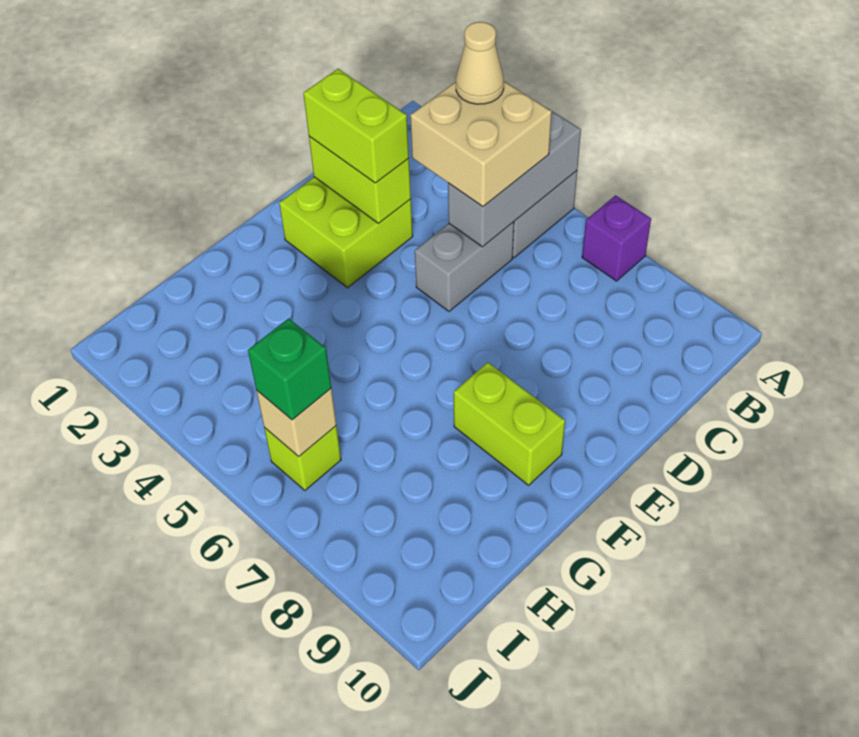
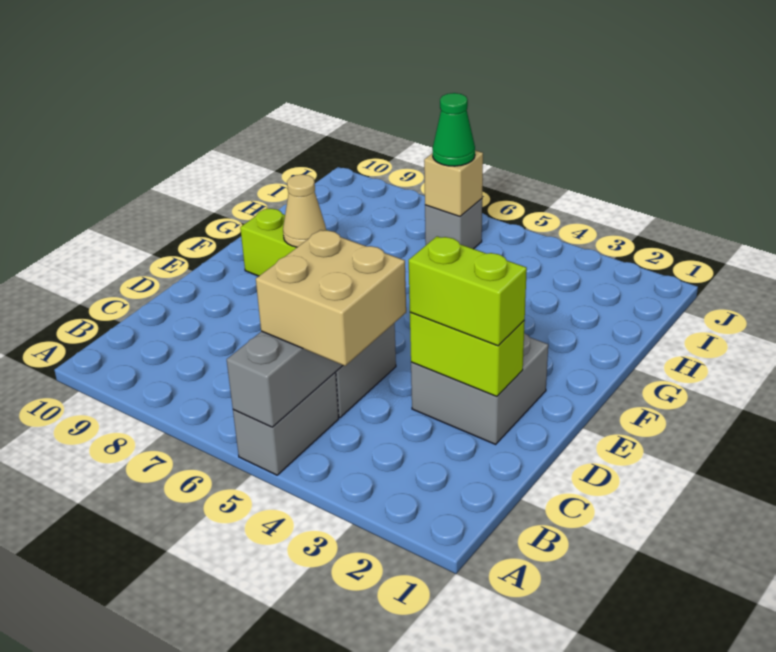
purple brick A7 level 1 -> none
tan cone B4 level 4 -> tan cone F8 level 2
lime brick D2:E3 level 1 -> grey brick D2:E3 level 1
lime brick I6 level 1 -> grey brick I6 level 1
green brick I6 level 3 -> green cone I6 level 3

